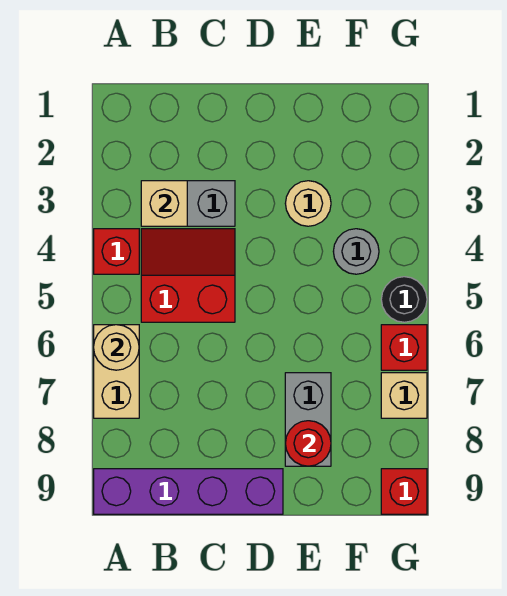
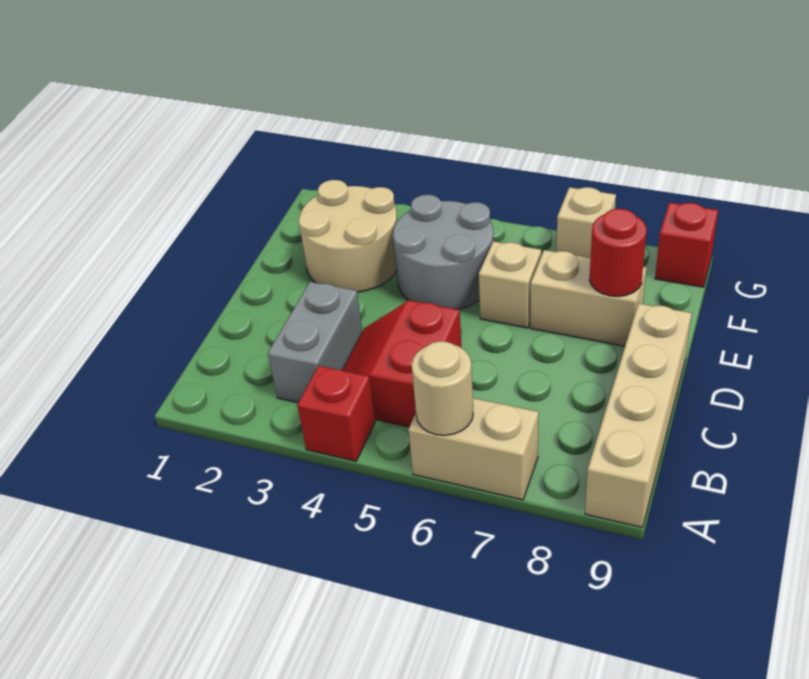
purple brick A9:D9 level 1 -> tan brick A9:D9 level 1
tan brick B3 level 2 -> tan brick E6 level 1
tan round brick E3 level 1 -> tan round brick E2:F3 level 1
grey brick E7:E8 level 1 -> tan brick E7:E8 level 1
grey round brick F4 level 1 -> grey round brick E4:F5 level 1
black round brick G5 level 1 -> none
red brick G6 level 1 -> none

